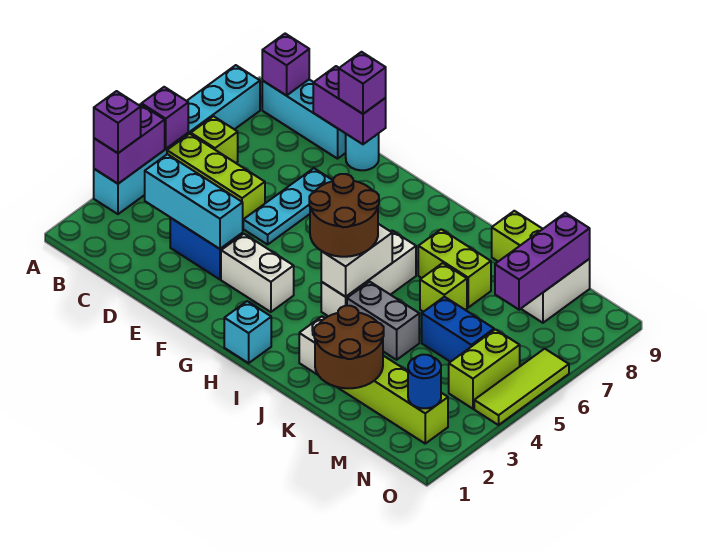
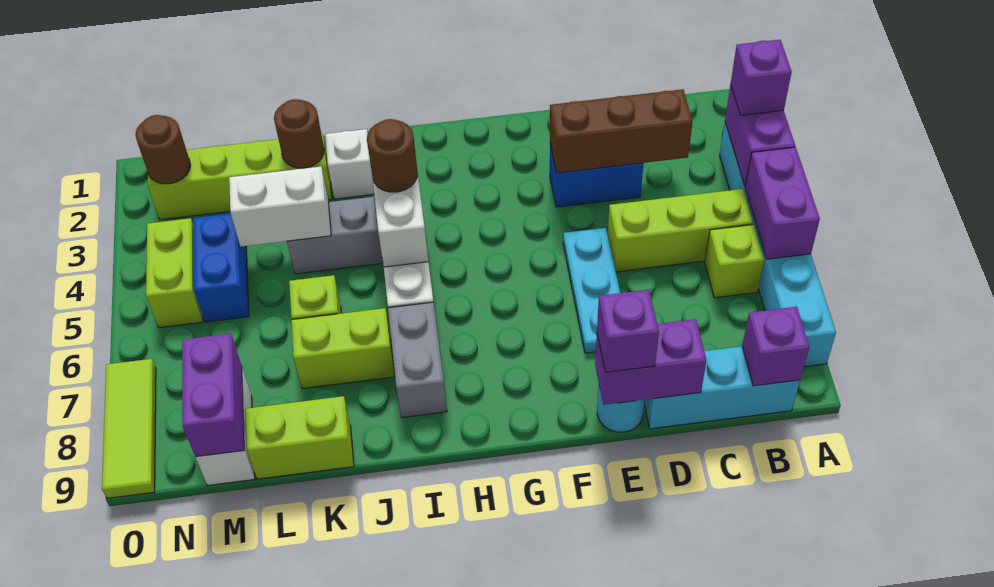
purple brick A5 level 2 -> purple brick A5:A6 level 2
cyan brick C3:E3 level 2 -> brown brick C3:E3 level 2
white brick F3:G3 level 1 -> white brick K4:L4 level 2
cyan brick H1 level 1 -> none
brown round brick H4:I5 level 3 -> brown round brick I4 level 3
none -> grey brick I7:I8 level 1
brown round brick K1:L2 level 2 -> brown round brick K2 level 2
blue brick L5:M5 level 1 -> blue brick M4:M5 level 1
purple brick M7:M9 level 2 -> purple brick M8:M9 level 2
blue round brick N2 level 2 -> brown round brick N2 level 2
lime tile O4:O6 level 1 -> lime tile O7:O9 level 1

